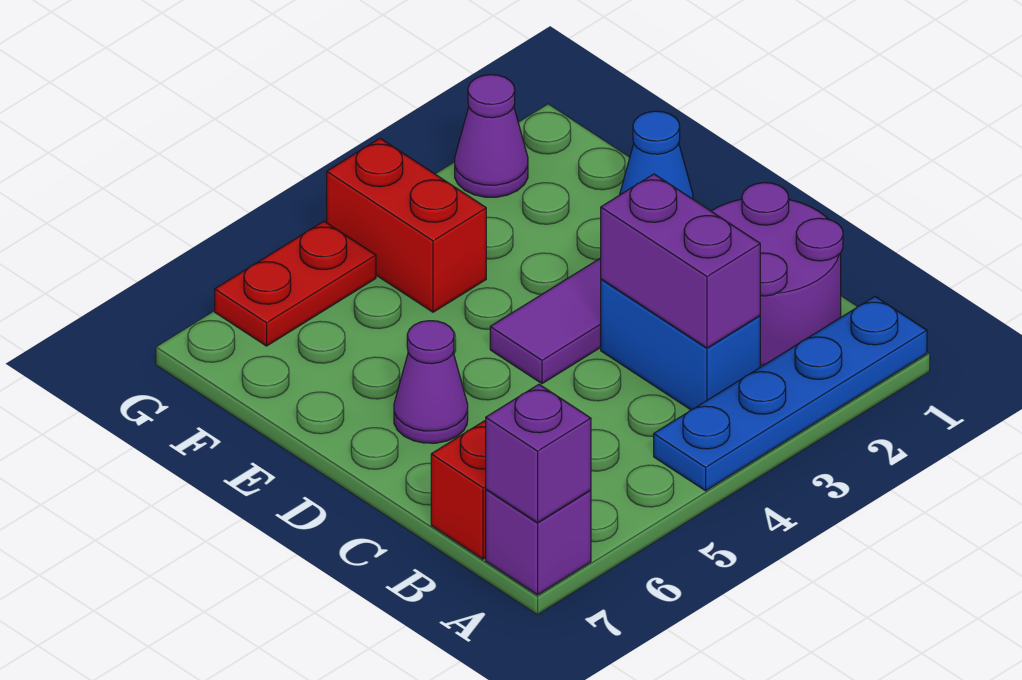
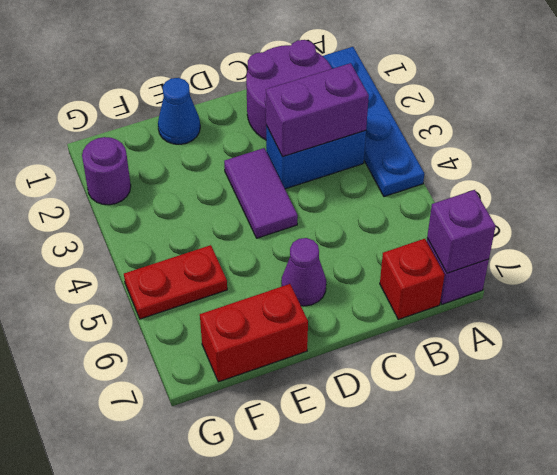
red brick F4:G4 level 1 -> red brick E7:F7 level 1
purple cone G2 level 1 -> purple round brick G2 level 1
red plate G5:G6 level 1 -> red plate F5:G5 level 1

